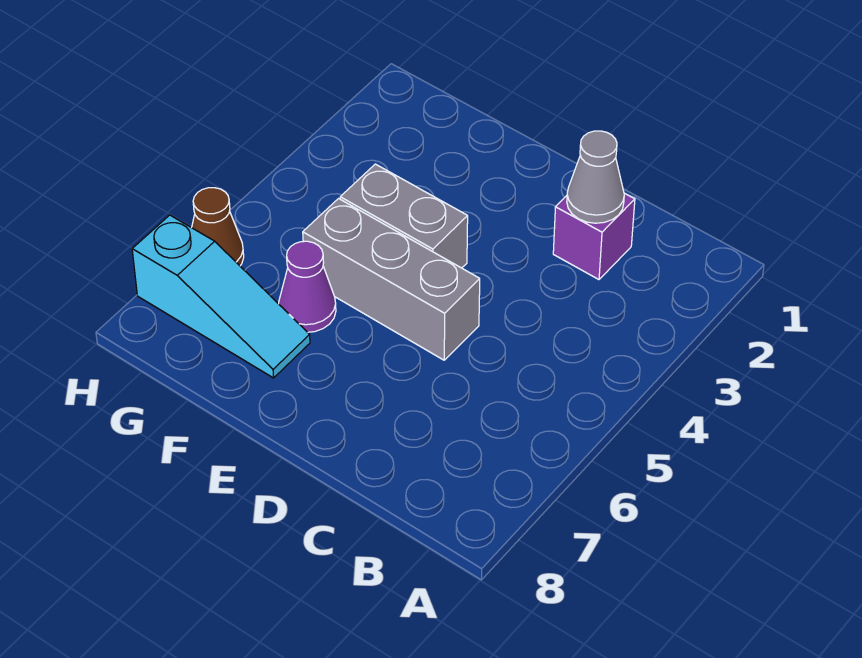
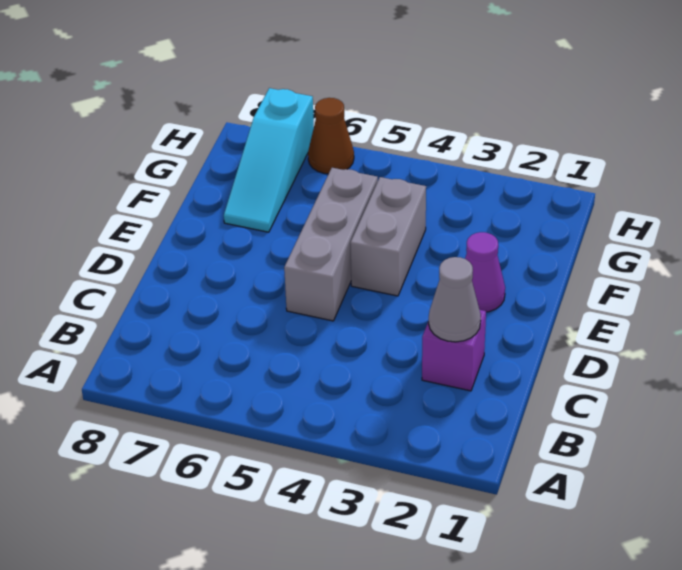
purple cone F6 level 1 -> purple cone E2 level 1

